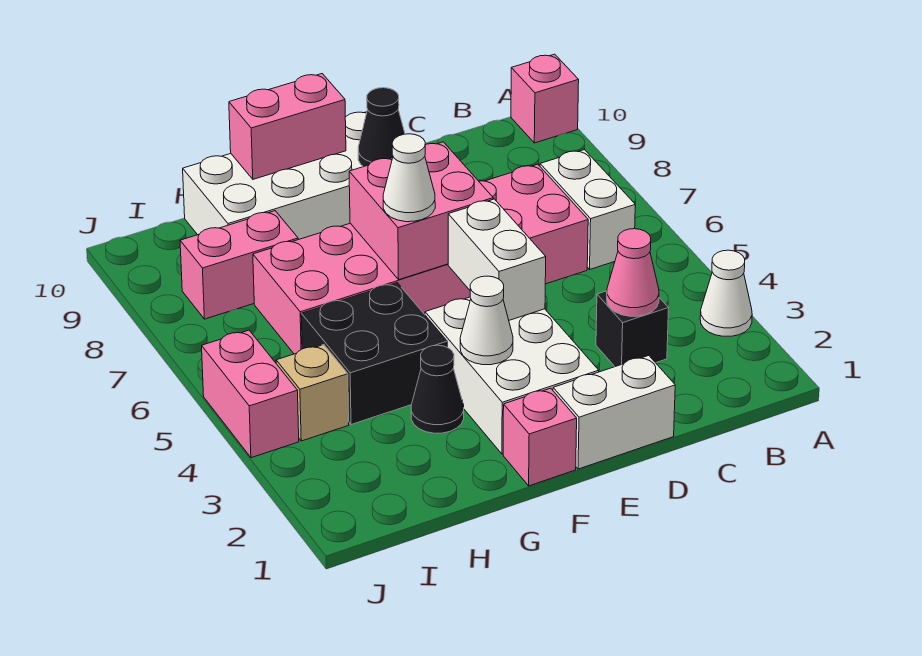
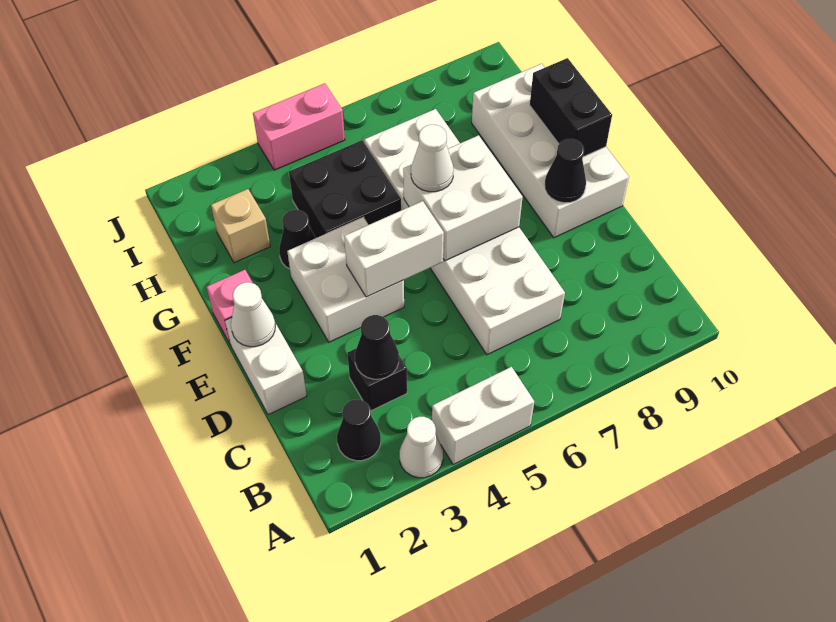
pink brick A10 level 1 -> none
none -> black cone B2 level 1
white brick B6:B7 level 1 -> white brick A4:A5 level 1
pink cone C3 level 2 -> black cone C3 level 2
pink brick C6:H7 level 1 -> white brick C6:H7 level 1
white brick E2:F4 level 1 -> white brick E3:F4 level 1
pink brick E6:F7 level 2 -> white brick E6:F7 level 2
white cone F3 level 2 -> white cone E1 level 2
pink brick F10:G10 level 2 -> black brick F10:G10 level 2
pink brick H8:I8 level 1 -> none
tan brick I4 level 1 -> tan brick H2 level 1

